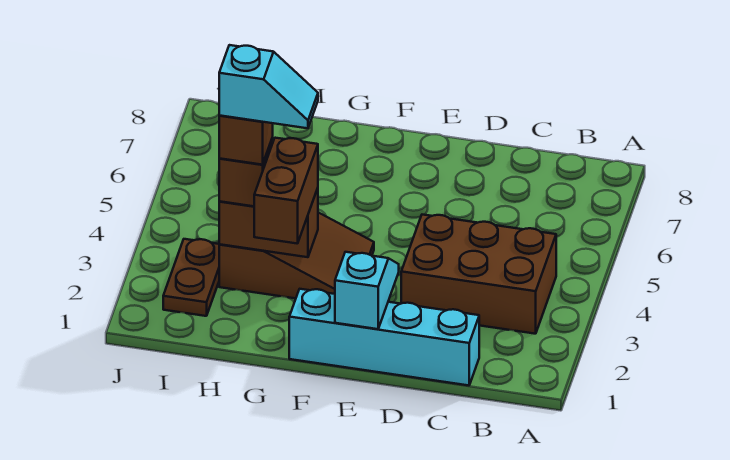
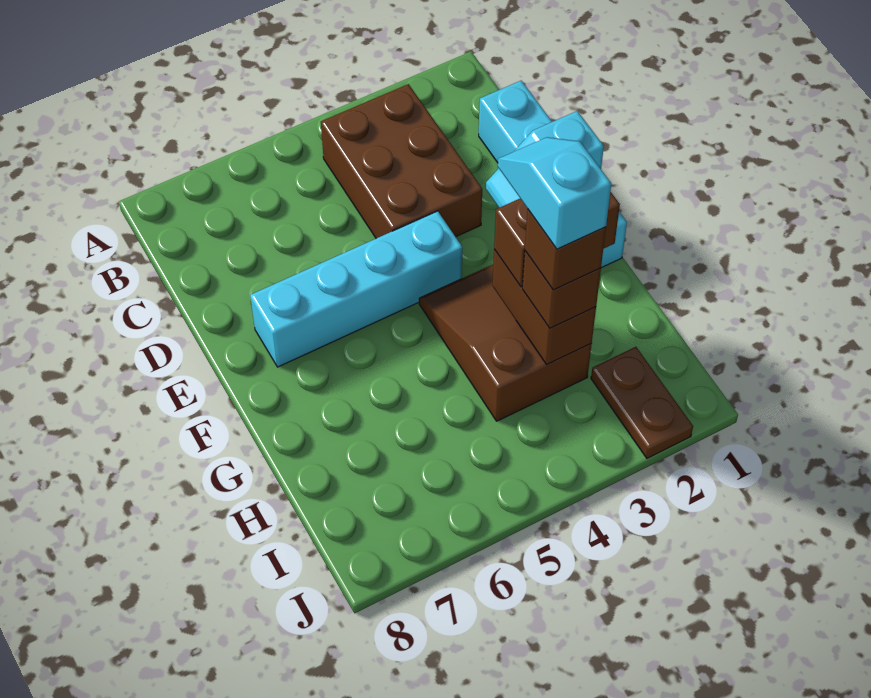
none -> cyan brick E4:E7 level 1
brown plate I2:I3 level 1 -> brown plate I2:J2 level 1

